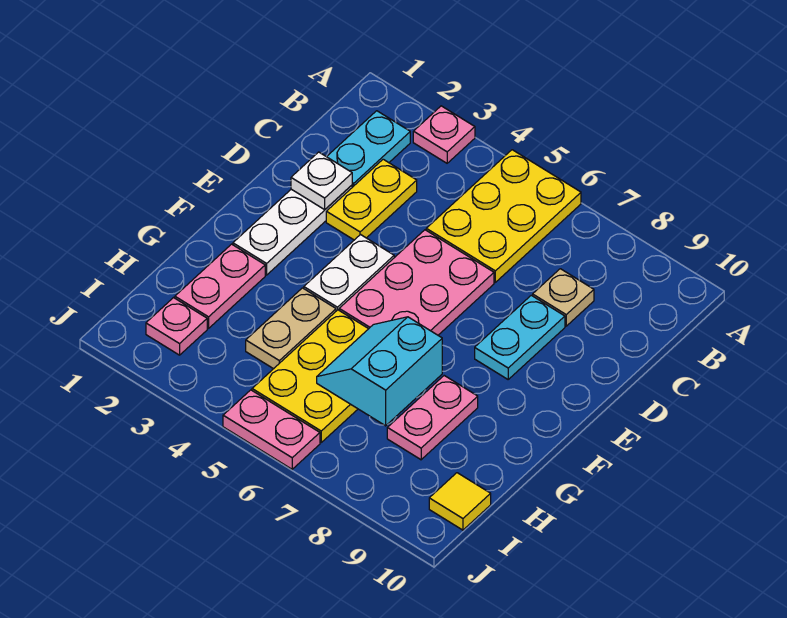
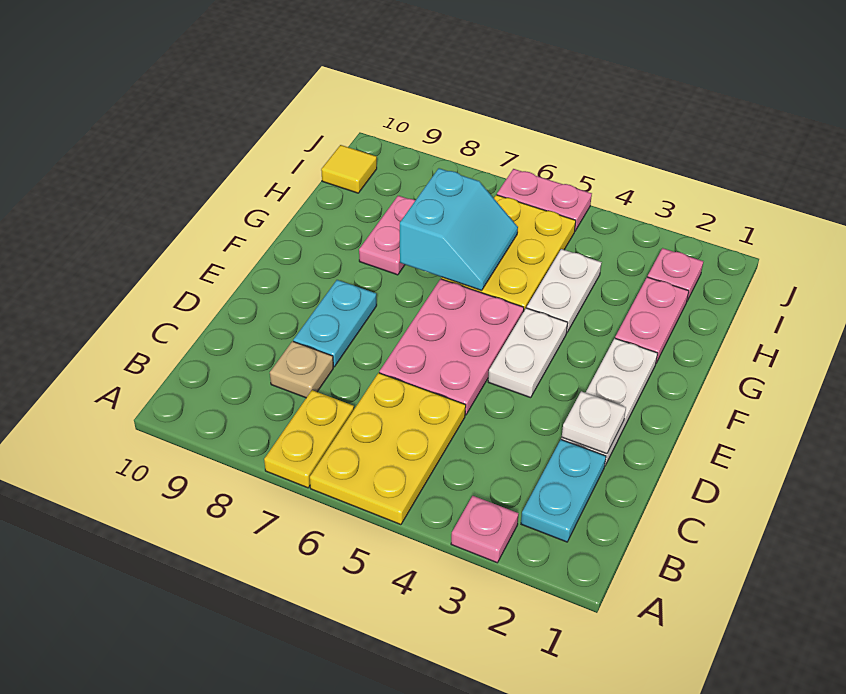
yellow plate C3:D3 level 1 -> yellow plate A7:B7 level 1
tan plate G4:H4 level 1 -> white plate G4:H4 level 1

